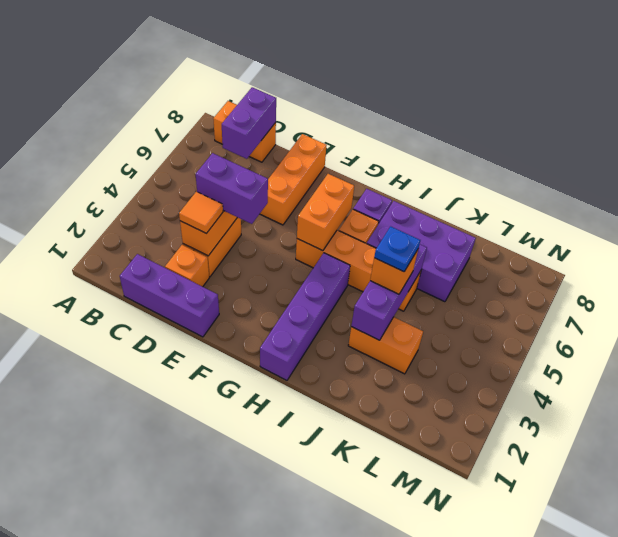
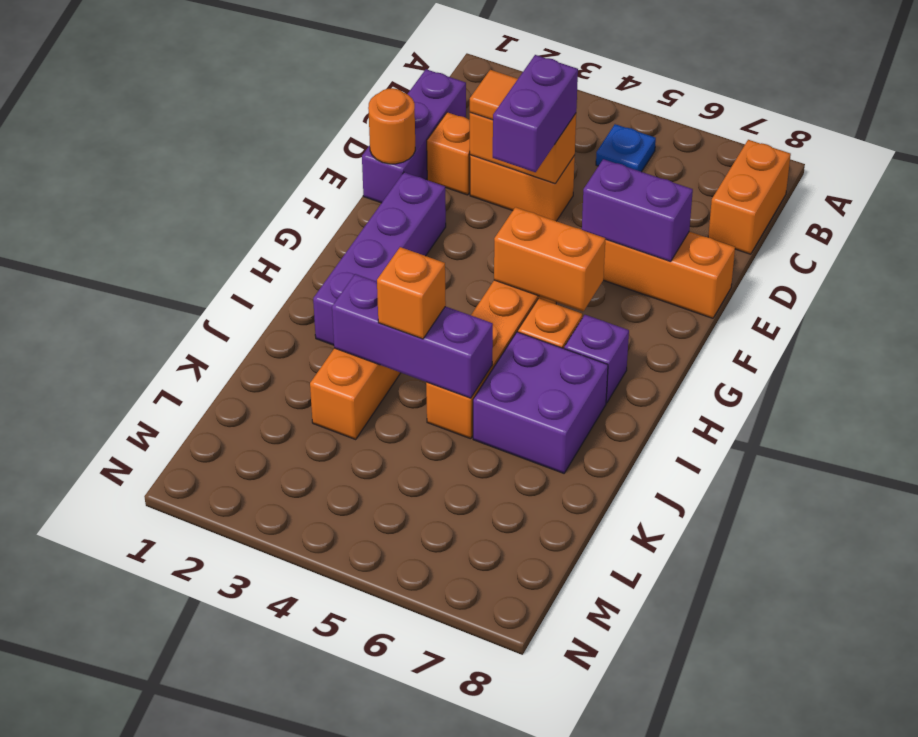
purple brick C7:C8 level 2 -> purple brick E6:E7 level 2
none -> orange round brick E1 level 2
purple brick H1:H4 level 1 -> purple brick F2:I2 level 1
purple brick I6:K7 level 1 -> purple brick I6:J7 level 1
blue plate J4 level 4 -> blue plate B5 level 1

